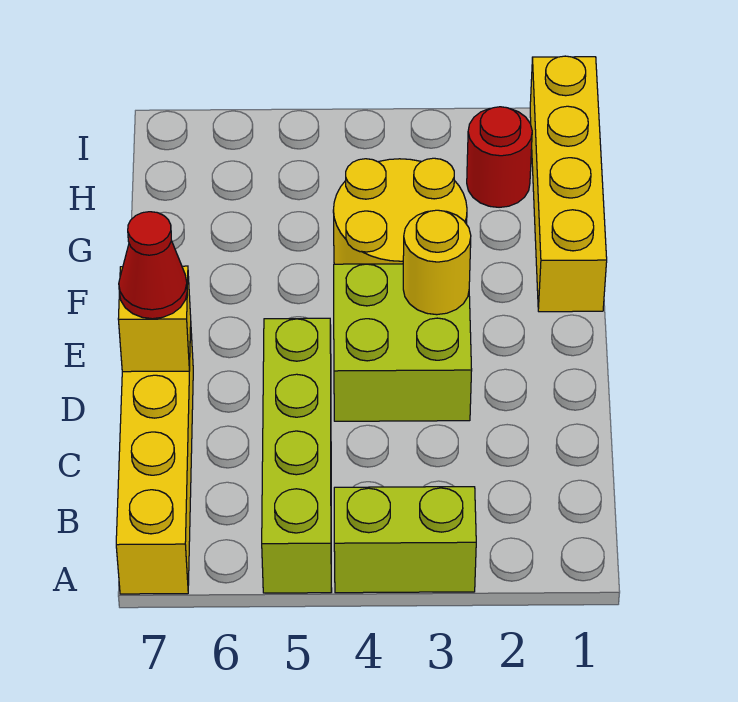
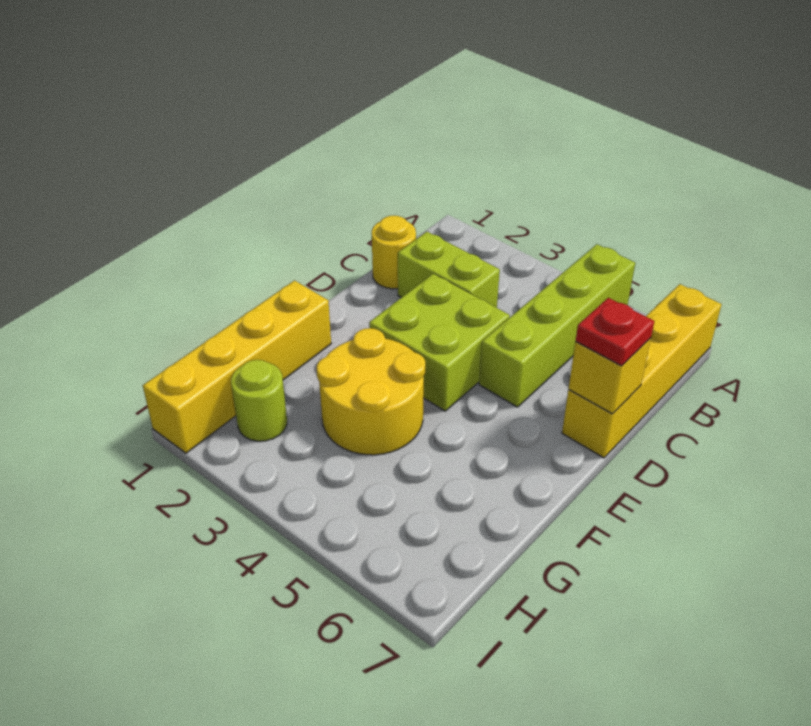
lime brick A3:A4 level 1 -> lime brick C2:C3 level 1
red cone D7 level 3 -> red plate D7 level 3
yellow round brick E3 level 2 -> yellow round brick C1 level 1
red round brick H2 level 1 -> lime round brick H2 level 1

